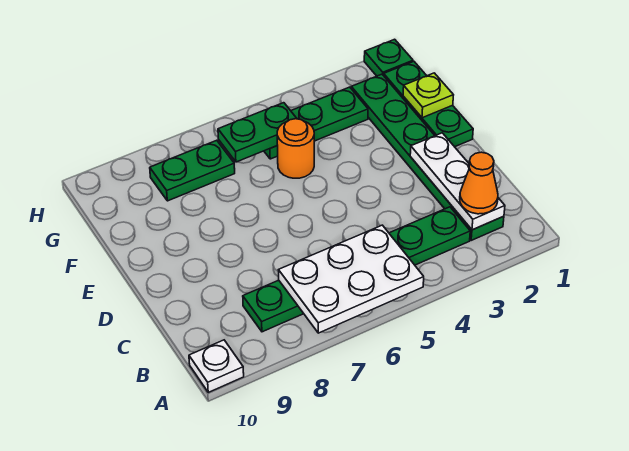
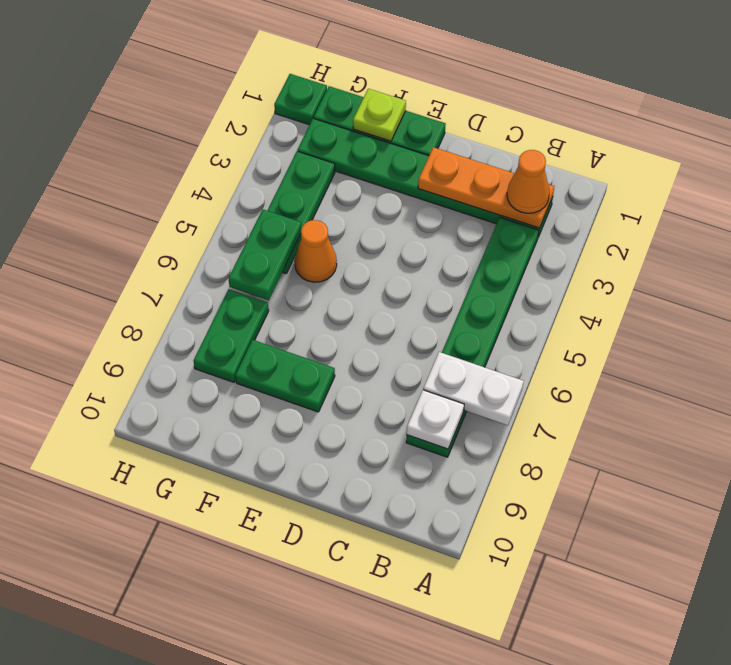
white plate A5:B7 level 2 -> white plate A7:B7 level 2
white plate A10 level 1 -> white plate B8 level 2
white plate B2:D2 level 2 -> orange plate B2:D2 level 2
none -> green plate E8:F8 level 1
orange round brick F5 level 1 -> orange cone F5 level 1

